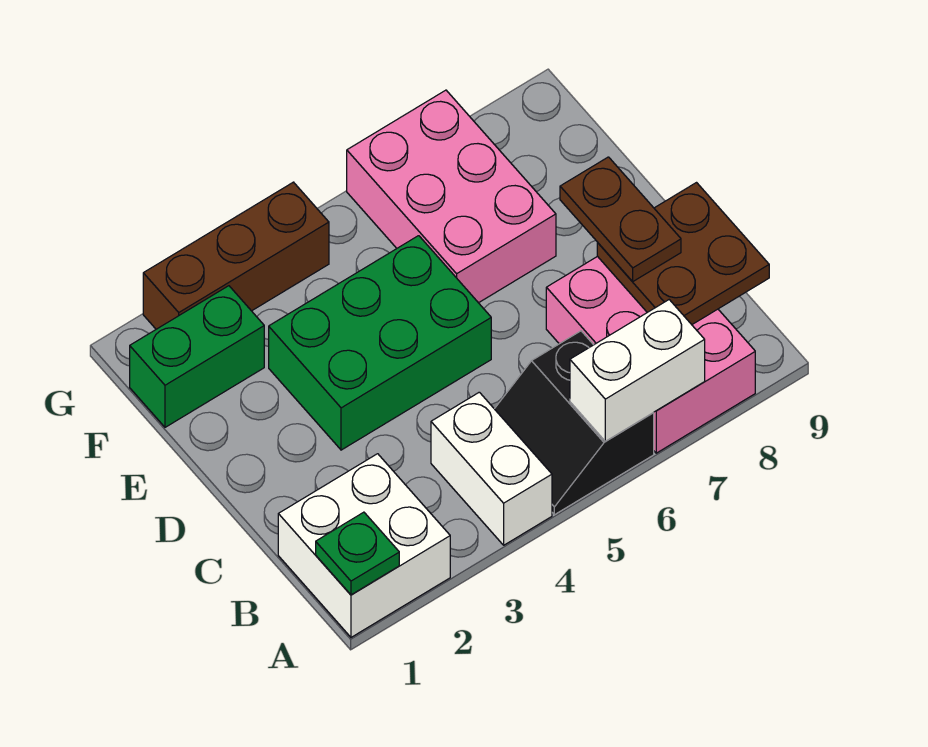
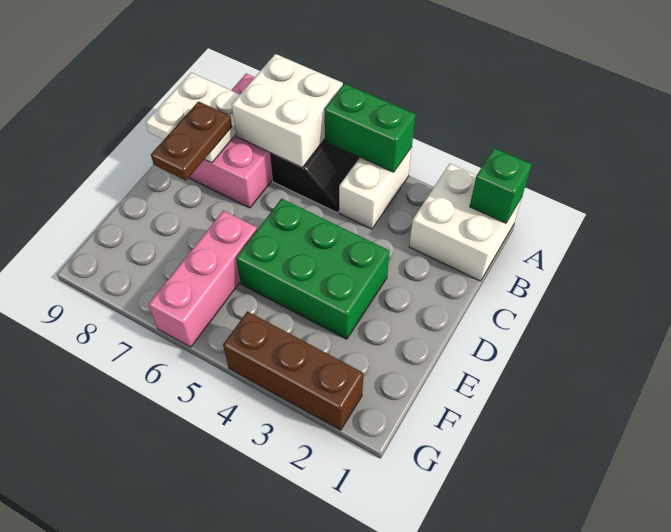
green plate A1 level 2 -> green brick A1 level 2
white brick A6:A7 level 2 -> white brick A6:B7 level 2
brown plate B8:C9 level 2 -> white plate B8:C9 level 2
pink brick E6:G7 level 1 -> pink brick E6:G6 level 1
green brick F1:F2 level 1 -> green brick A4:A5 level 2

